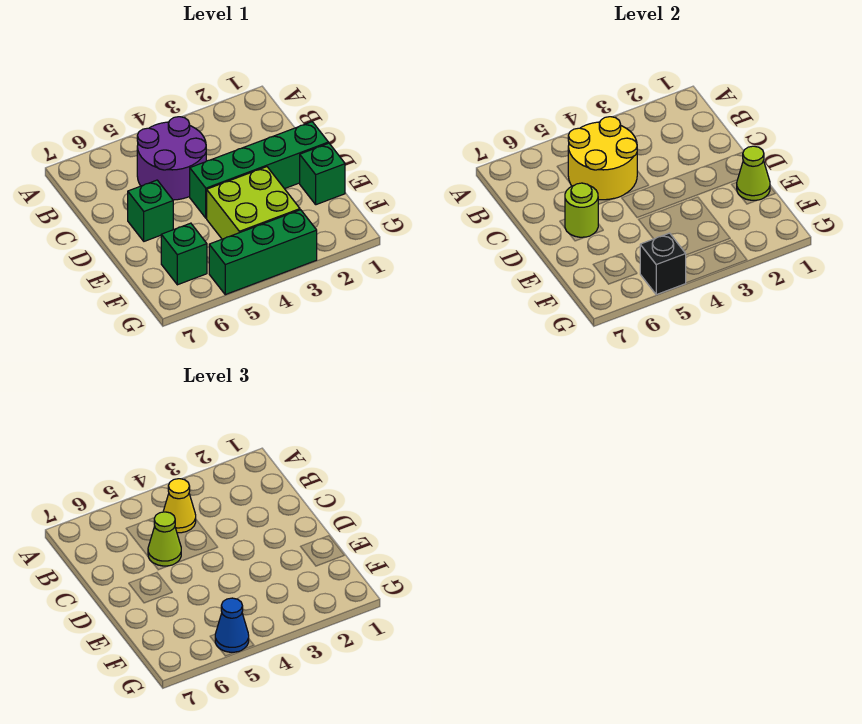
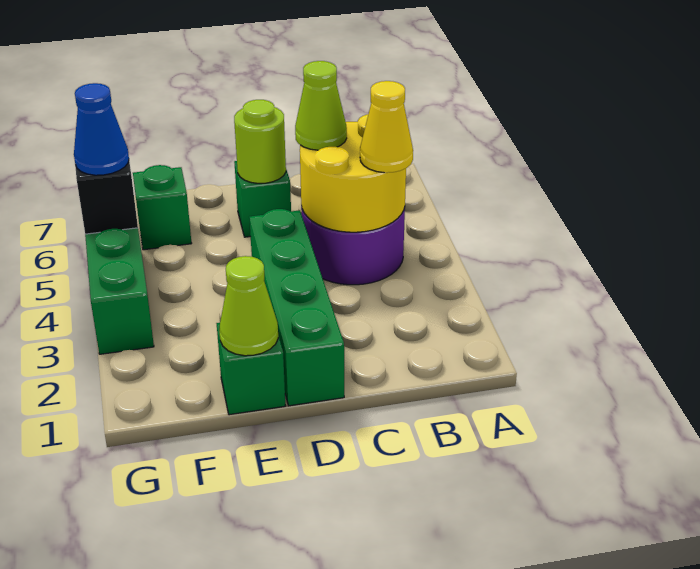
lime brick E3:F4 level 1 -> none

